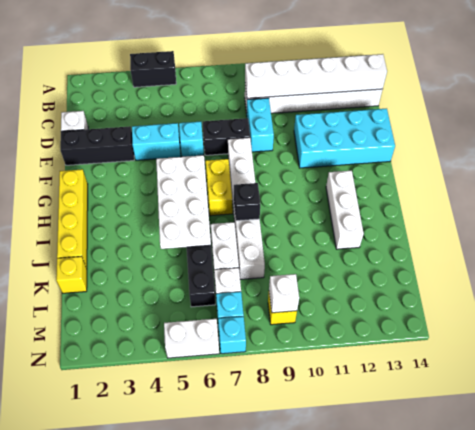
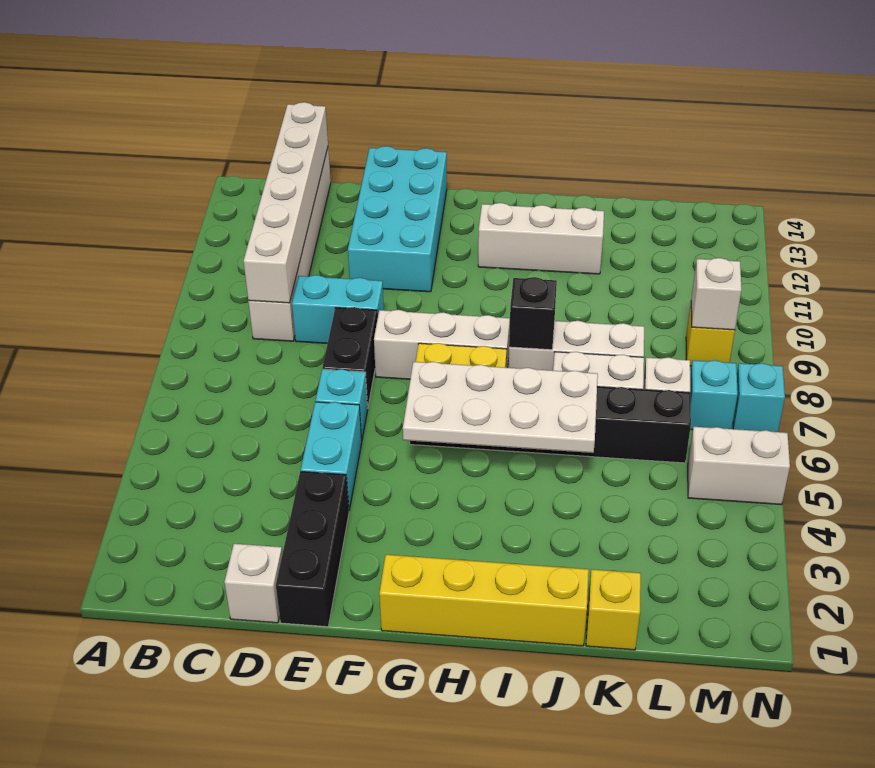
black brick A4:A5 level 1 -> none
white brick N5:N6 level 1 -> white brick M5:N5 level 1

